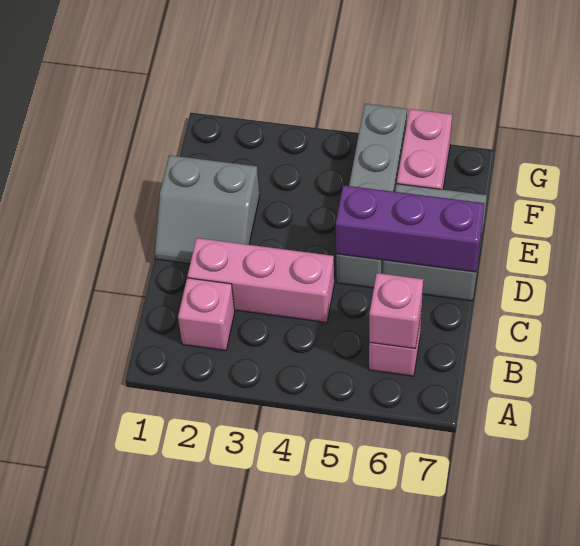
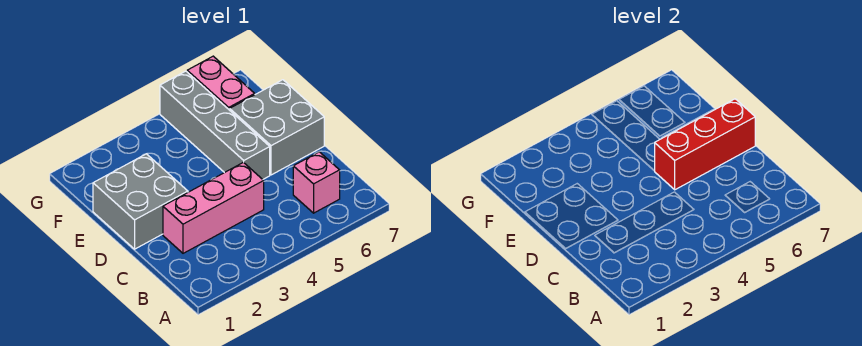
pink brick B2 level 1 -> none
pink brick B6 level 2 -> none
grey slope D1:E2 level 1 top E -> grey brick D1:E2 level 1
purple brick D5:D7 level 2 -> red brick D5:D7 level 2

